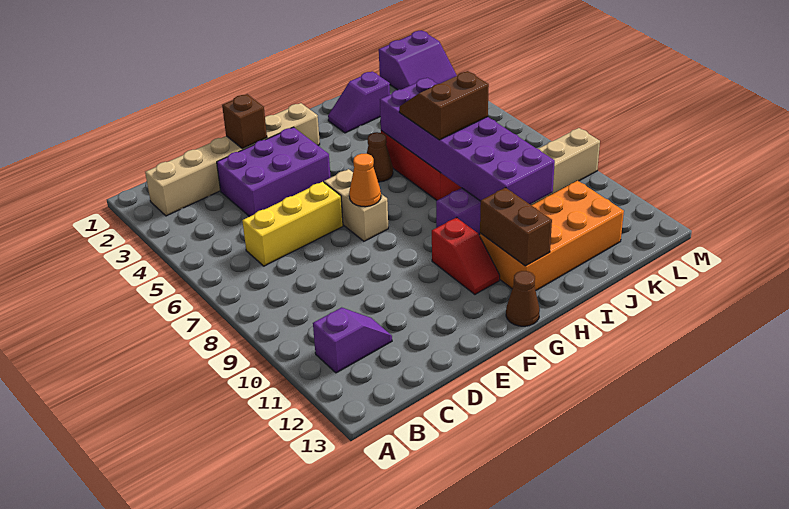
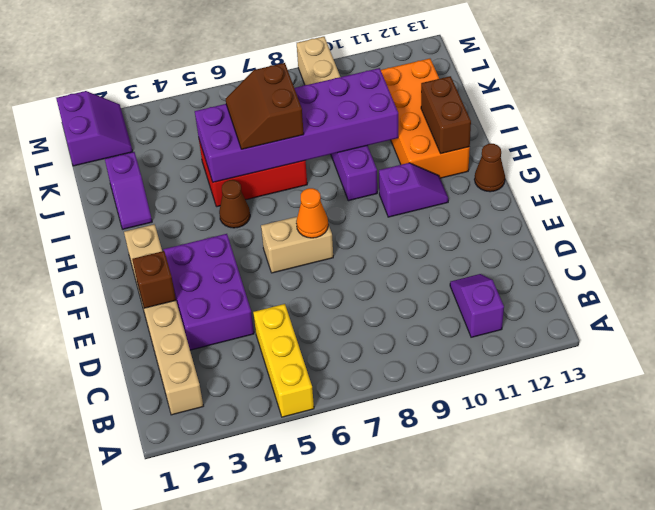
yellow brick C6:E6 level 1 -> yellow brick A5:C5 level 1
red slope G10:G11 level 1 top 10 -> purple slope G10:G11 level 1 top 10
brown brick H11:H12 level 2 -> brown brick H12:I12 level 2

